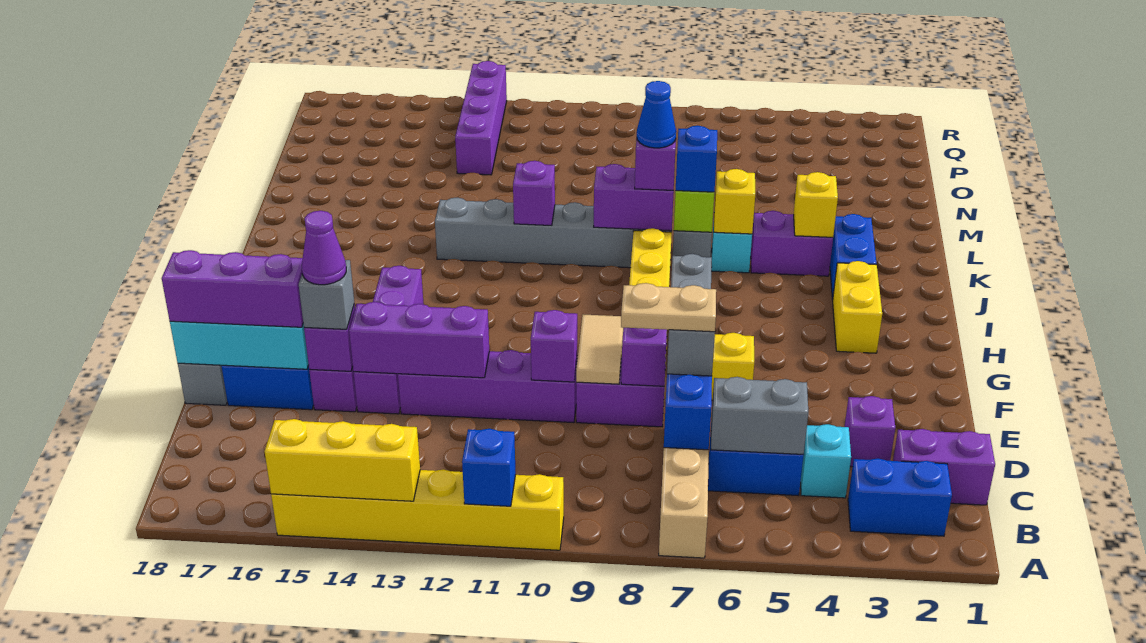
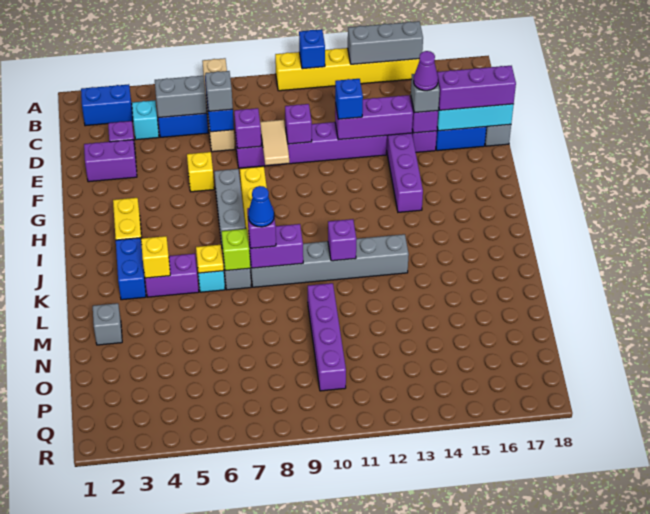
yellow brick A13:A15 level 2 -> grey brick A13:A15 level 2
purple brick C1:C2 level 1 -> purple brick E2:E3 level 1
tan plate D7:D8 level 4 -> none
yellow brick K6 level 2 -> yellow plate K6 level 2
blue brick K7 level 3 -> blue brick E12 level 3
none -> grey brick M2 level 1
purple brick O13:R13 level 1 -> purple brick M10:P10 level 1

